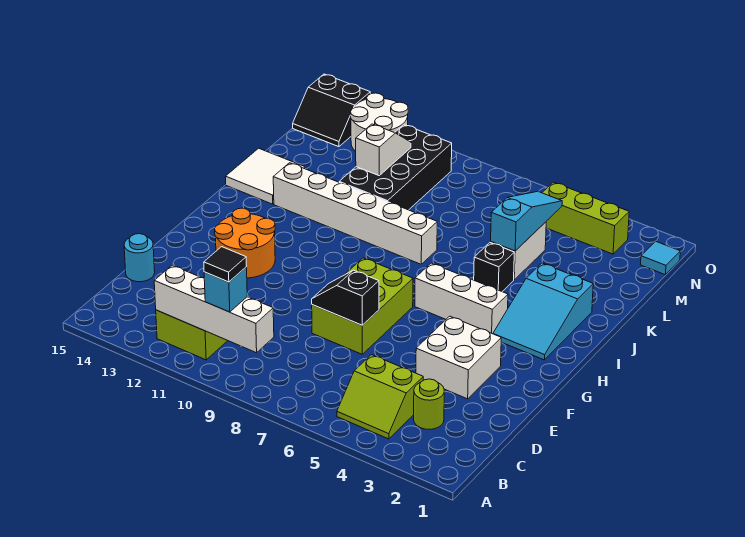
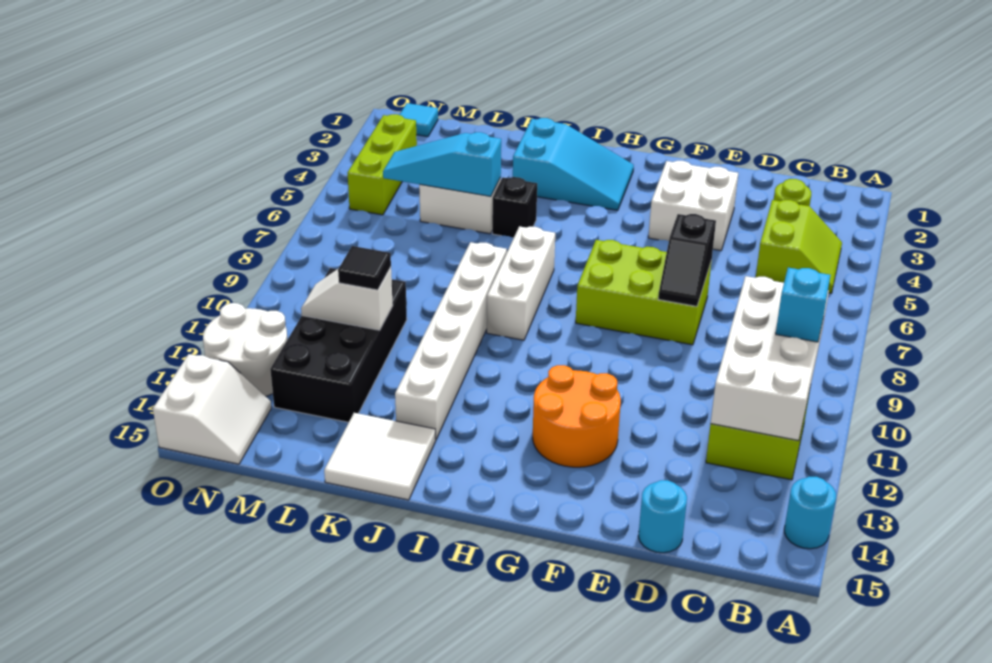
none -> cyan round brick A14 level 1
white brick B9:B12 level 2 -> white brick B9:C12 level 2
black tile B10 level 4 -> black tile L11 level 3
white brick H4:H6 level 1 -> white brick I7:I9 level 1
black brick K10:N11 level 1 -> black brick L10:M13 level 1
black slope N14:O15 level 1 top O -> white slope N14:O15 level 1 top O

